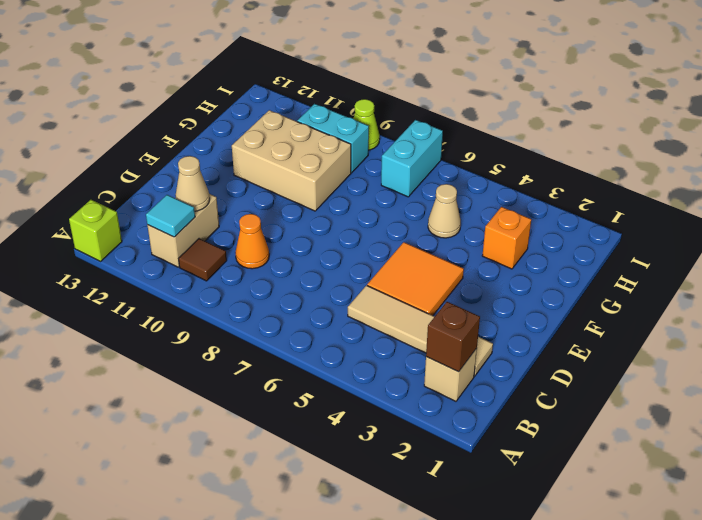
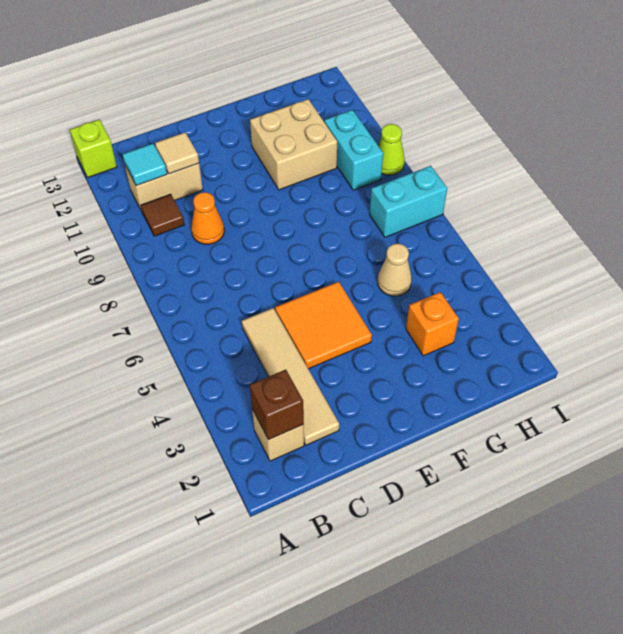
tan cone C11 level 2 -> tan tile C11 level 2
tan brick F9:G11 level 1 -> tan brick F10:G11 level 1

